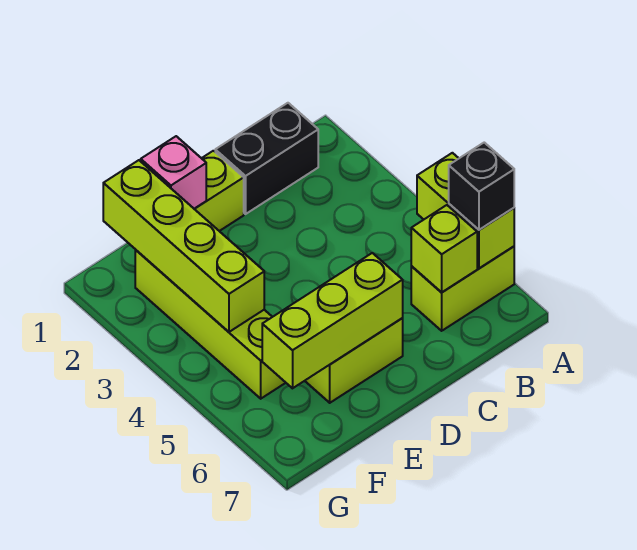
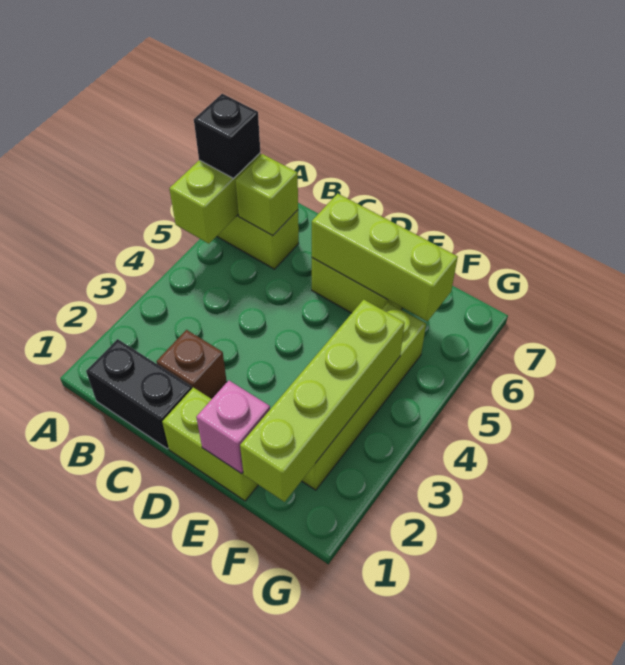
none -> brown brick C2 level 1

